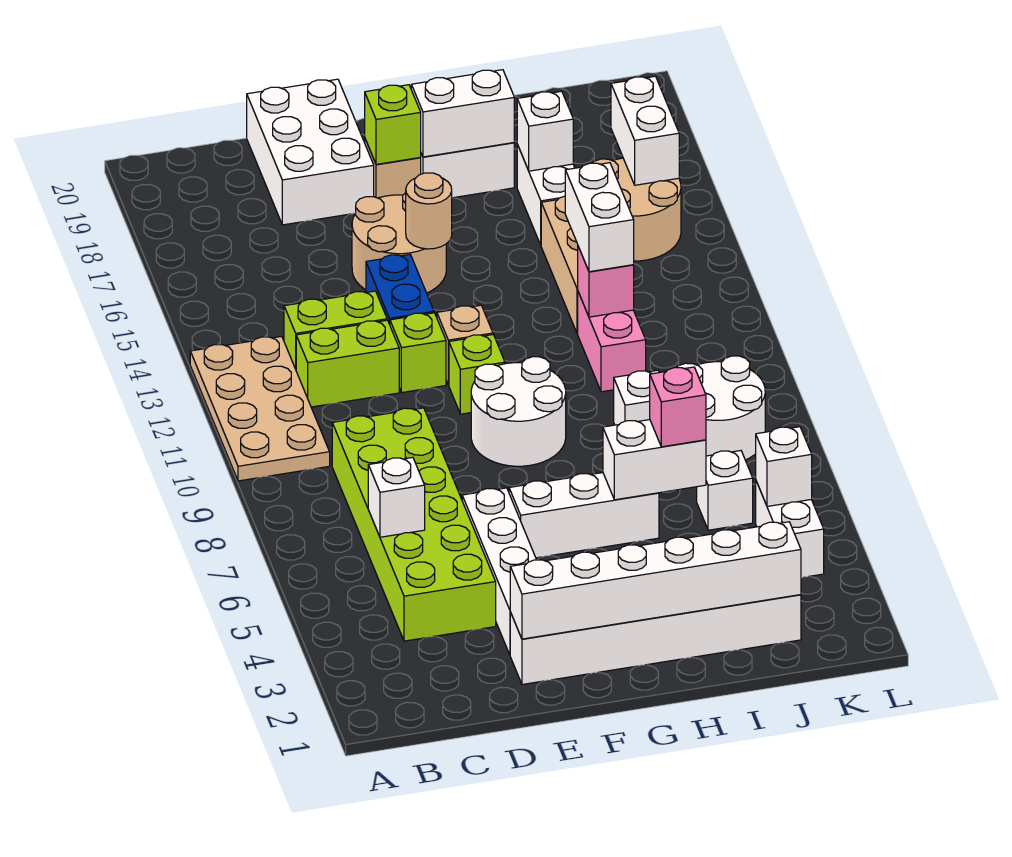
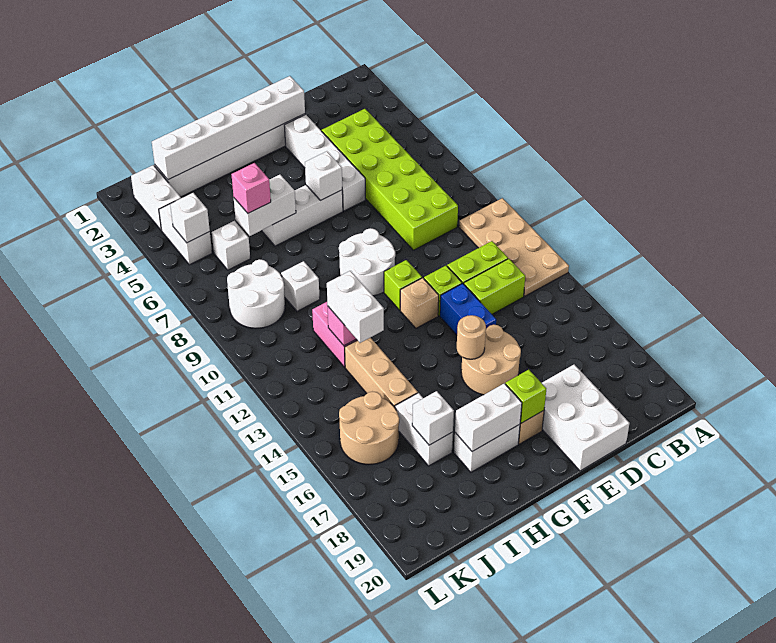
white brick C6 level 2 -> white brick F6 level 2
white brick K16:K17 level 2 -> white brick K2:K3 level 1

